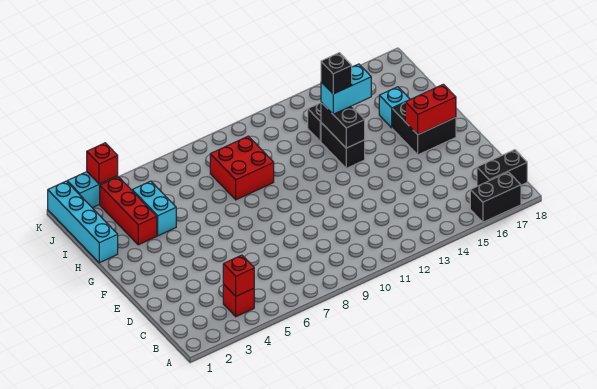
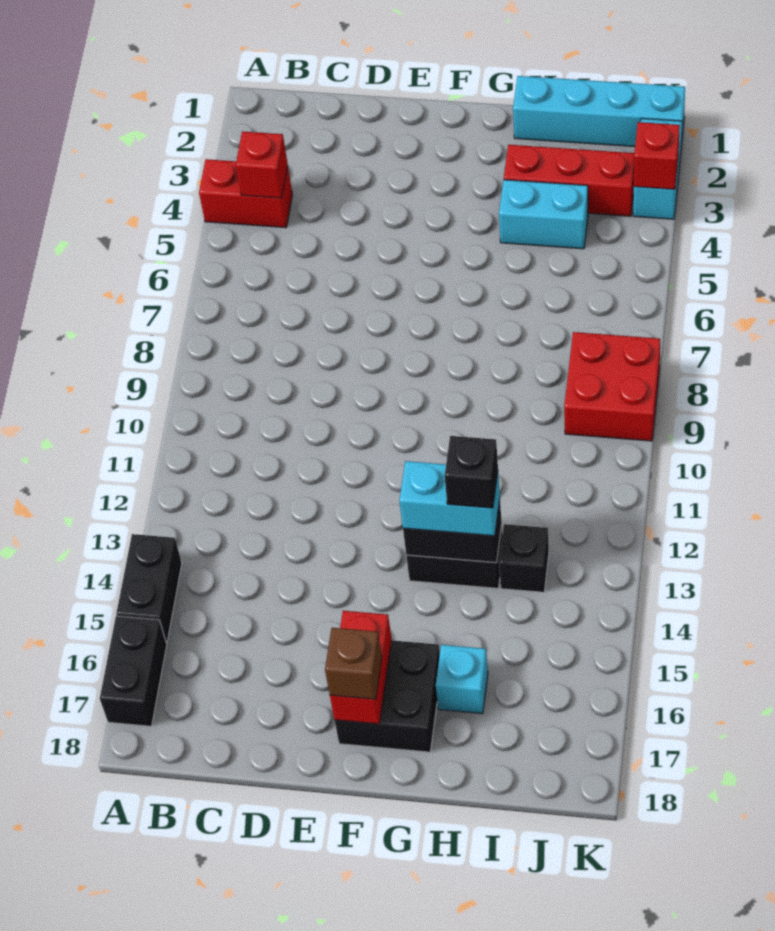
red brick B4 level 1 -> red brick A4:B4 level 1
black brick B17:B18 level 1 -> black brick A14:A15 level 1
none -> brown brick F17 level 3
red brick H8:I9 level 1 -> red brick J8:K9 level 1
cyan brick H13:H14 level 3 -> cyan brick G13:H13 level 3

